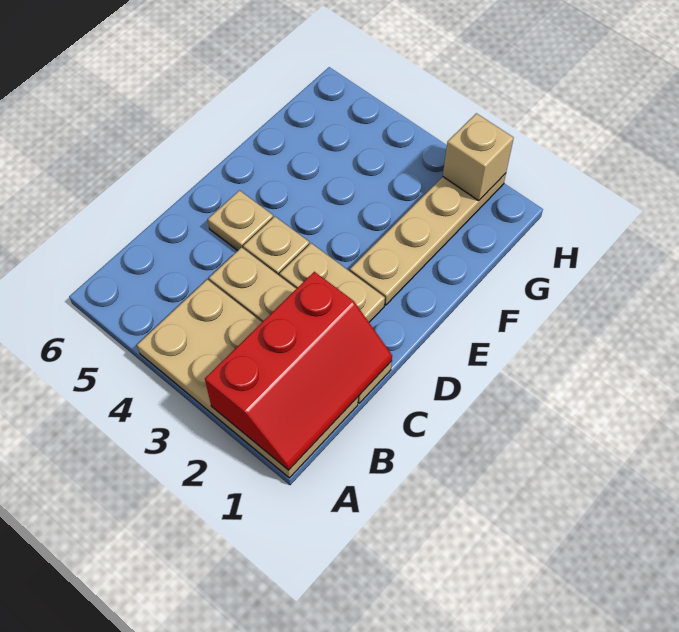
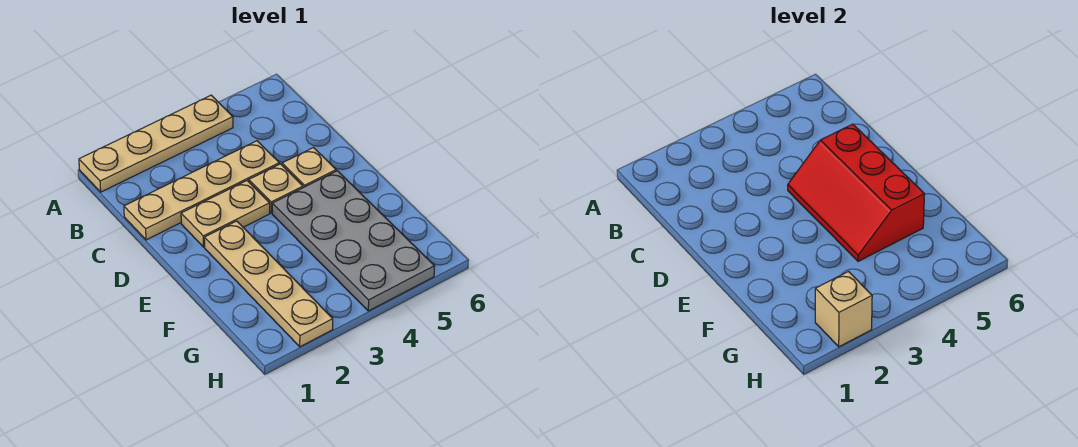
tan plate A1:B4 level 1 -> tan plate A1:A4 level 1
red slope A1:C2 level 2 top 2 -> red slope D4:F5 level 2 top 5
none -> grey plate E4:H5 level 1

